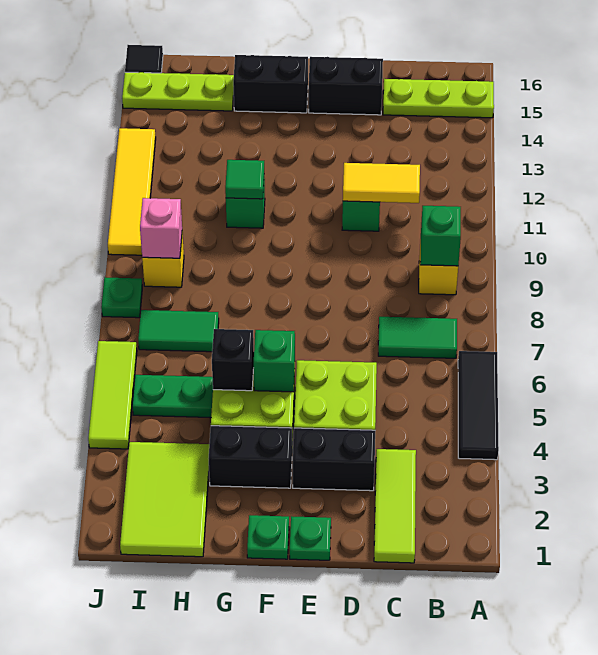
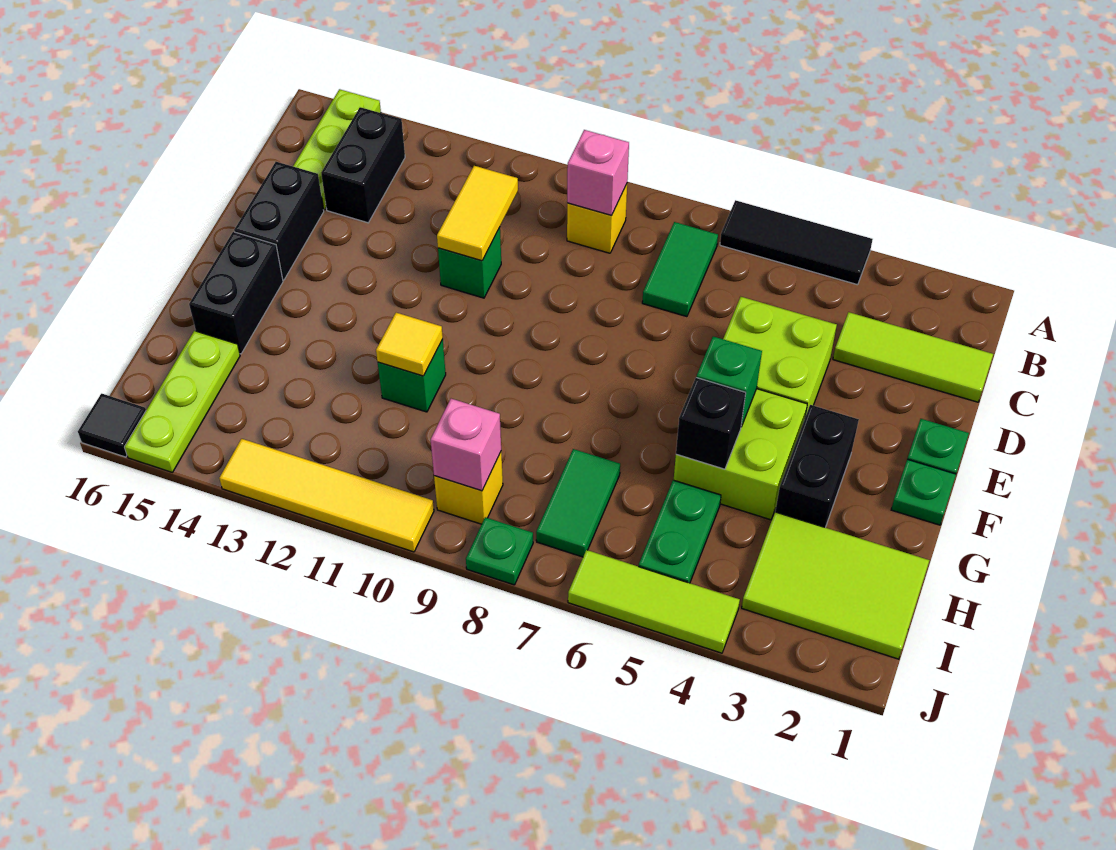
green brick B9 level 2 -> pink brick B9 level 2
black brick D3:E3 level 1 -> black brick B14:C14 level 1
green tile G11 level 2 -> yellow tile G11 level 2

